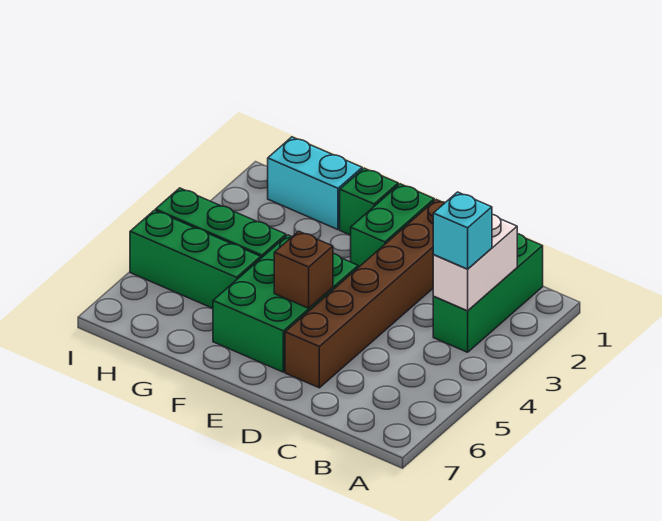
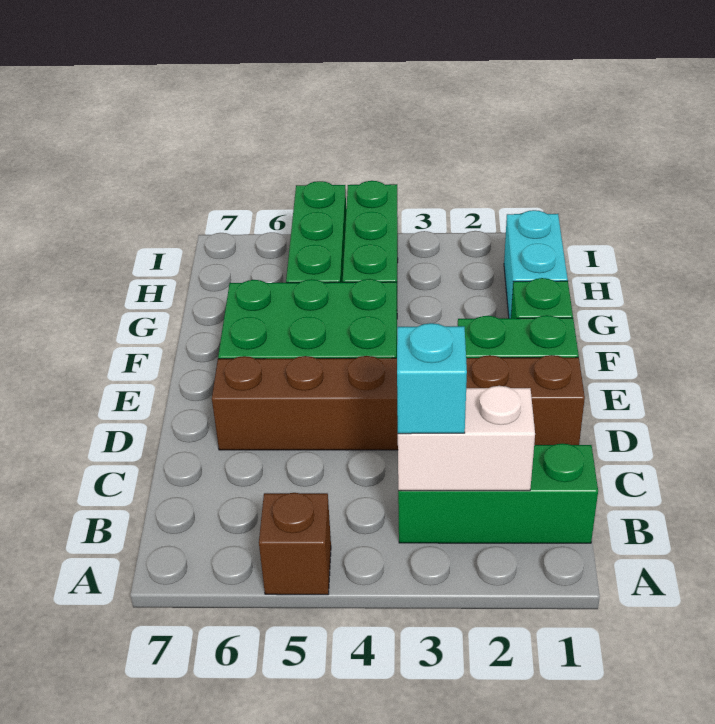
brown brick E5 level 2 -> brown brick A5 level 1

